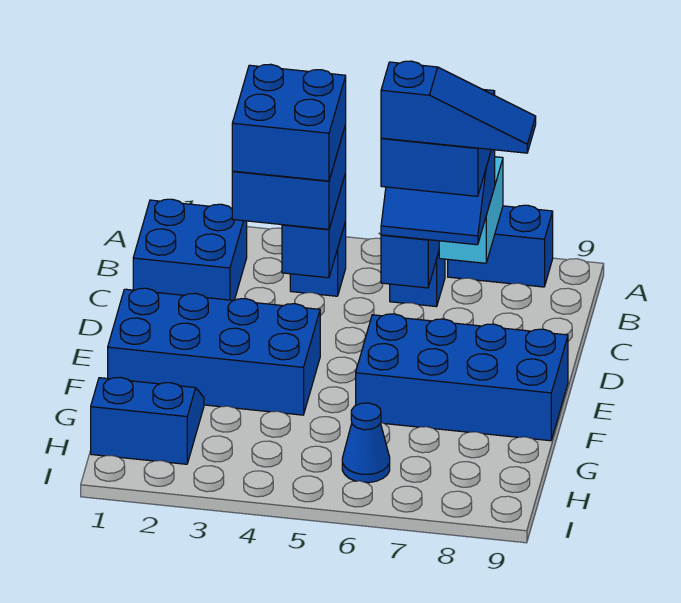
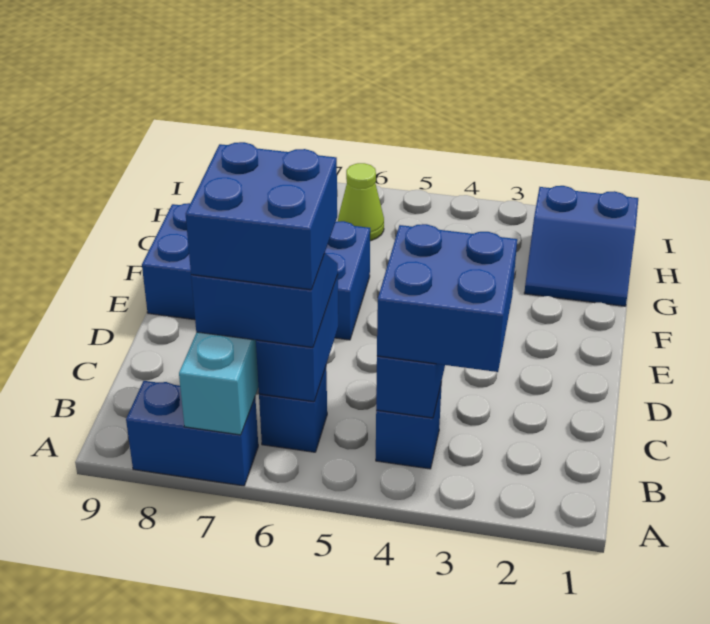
blue brick B1:C2 level 1 -> none
blue brick B3:C4 level 4 -> none
blue slope C6:C8 level 5 top 6 -> none
blue brick E1:F4 level 1 -> none
blue cone H6 level 1 -> lime cone H6 level 1

